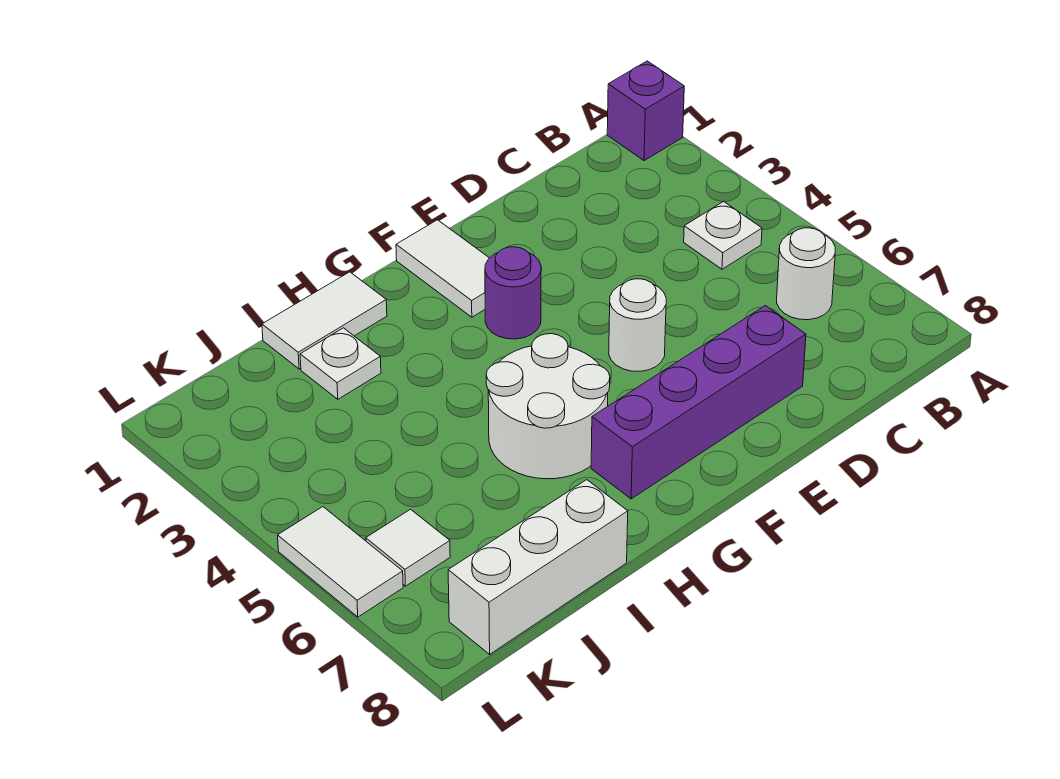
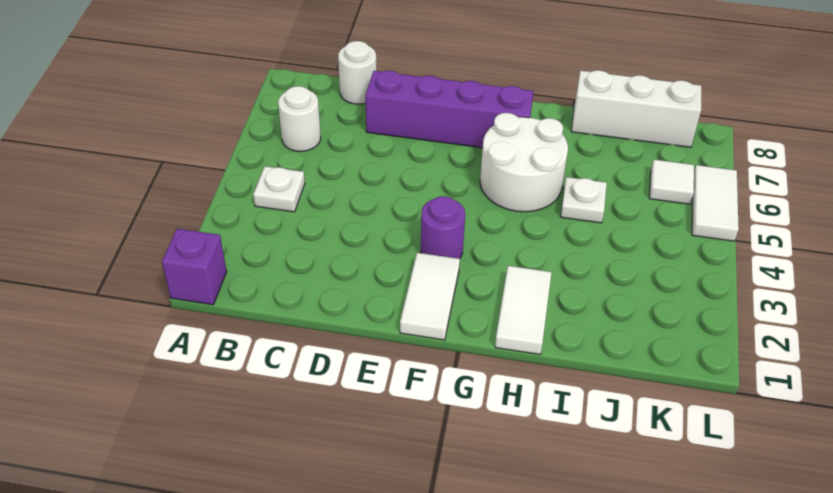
white round brick E5 level 1 -> white round brick C8 level 1
white tile H1:I1 level 1 -> white tile H1:H2 level 1
white plate I2 level 1 -> white plate I5 level 1

